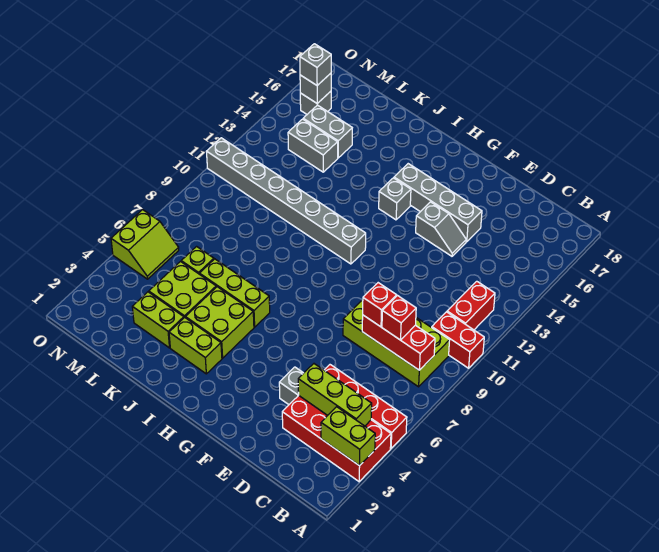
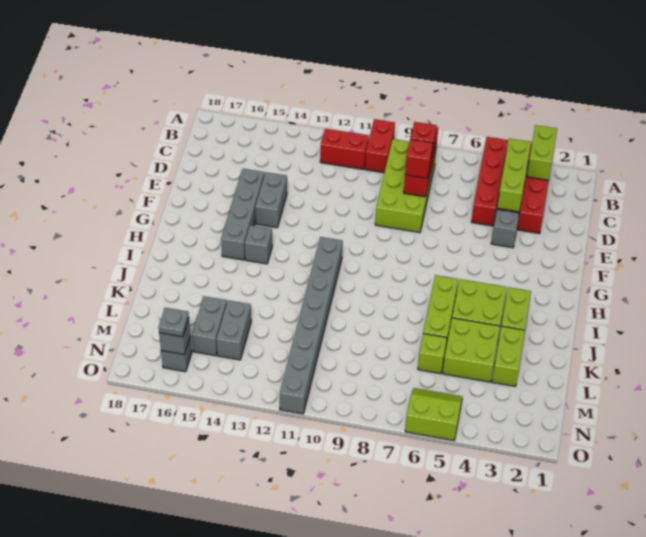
grey slope E14:F14 level 1 top F -> grey brick E14:F14 level 1
grey brick N16 level 3 -> grey plate N16 level 3

